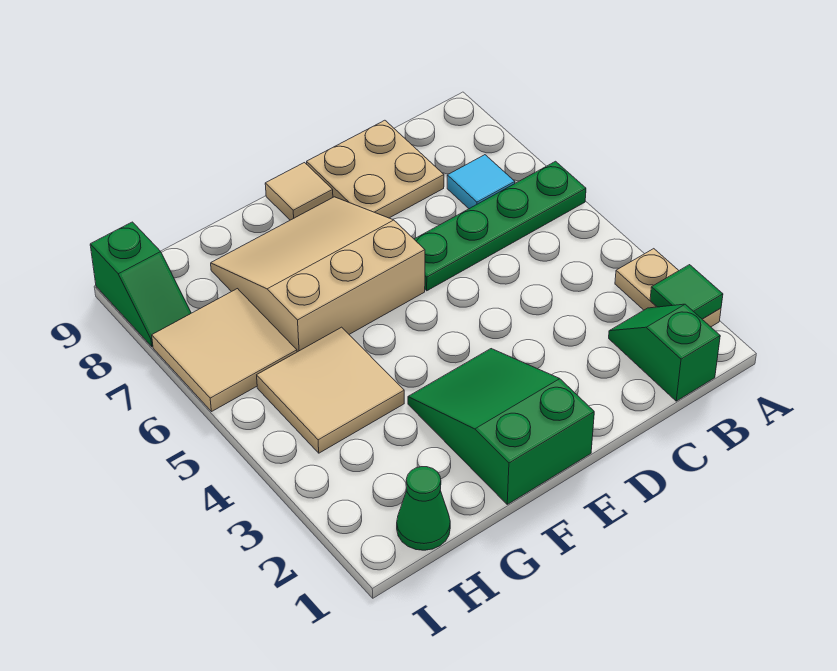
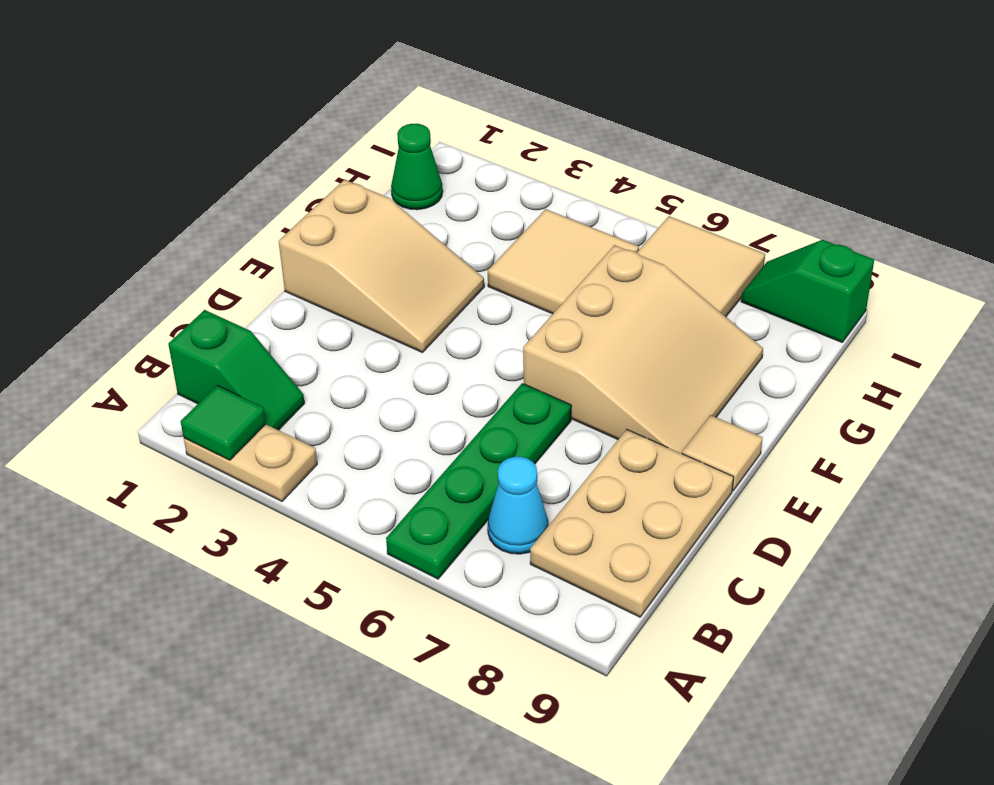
cyan tile B7 level 1 -> cyan cone B7 level 1
tan plate C8:D9 level 1 -> tan plate B8:D9 level 1
green slope E1:F3 level 1 top 1 -> tan slope E1:F3 level 1 top 1

